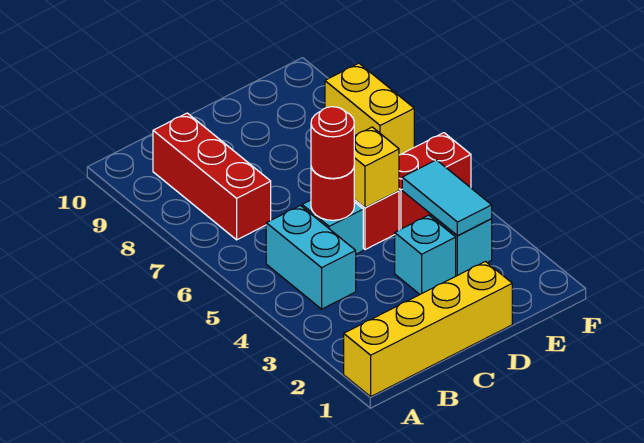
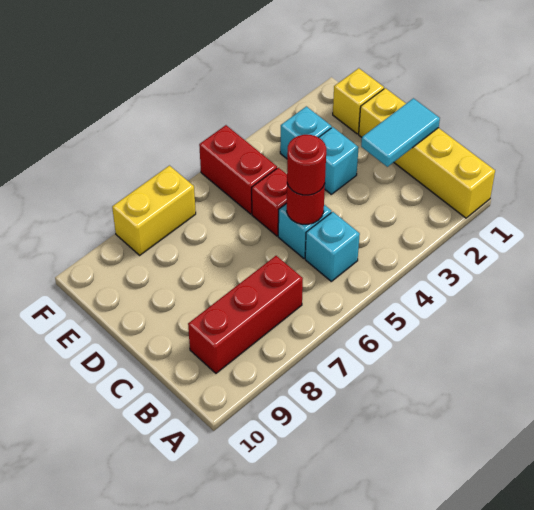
cyan brick B4:B5 level 1 -> cyan brick B5 level 1
yellow brick D5 level 2 -> yellow brick E1 level 1
cyan tile E3:E4 level 2 -> cyan tile C1:C2 level 2

